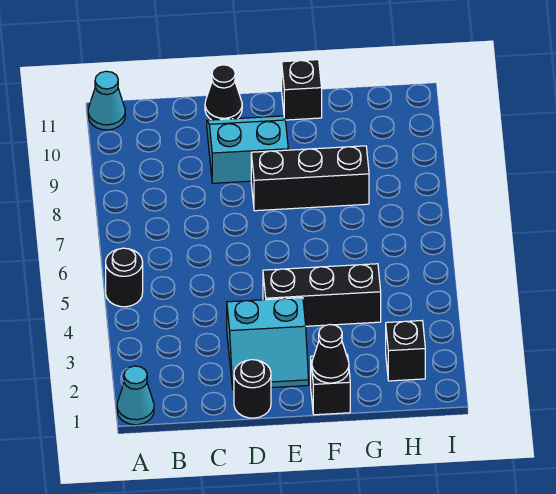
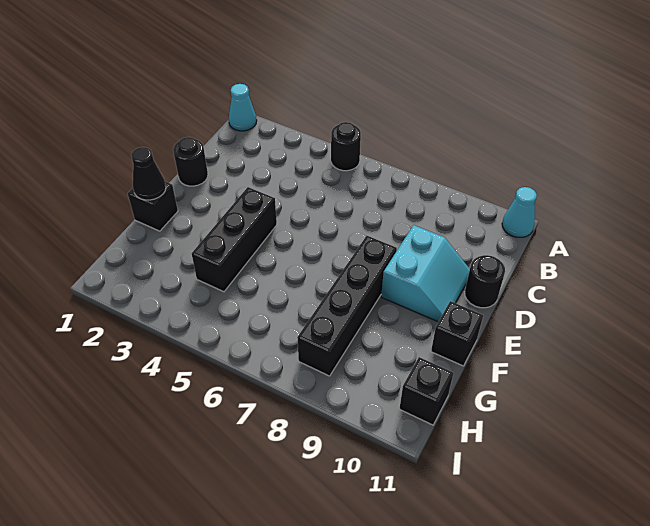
cyan slope D2:E3 level 1 top 3 -> none
black cone D11 level 1 -> black round brick D11 level 1
black brick E8:G8 level 1 -> black brick E8:H8 level 1
black brick H2 level 1 -> black brick H11 level 1

